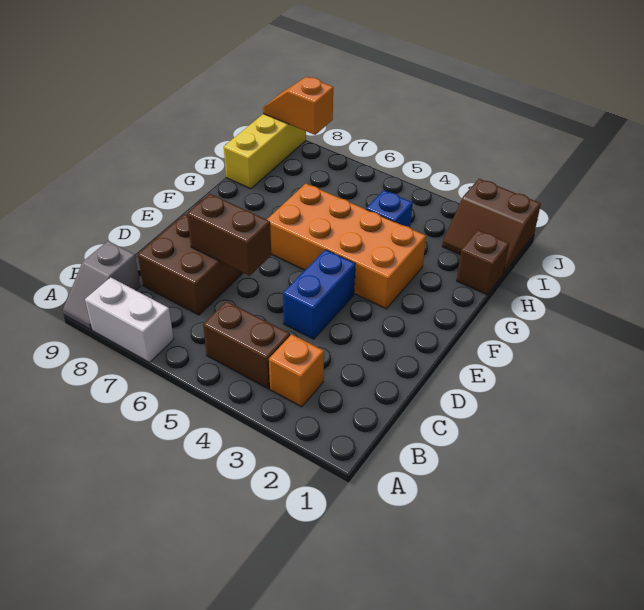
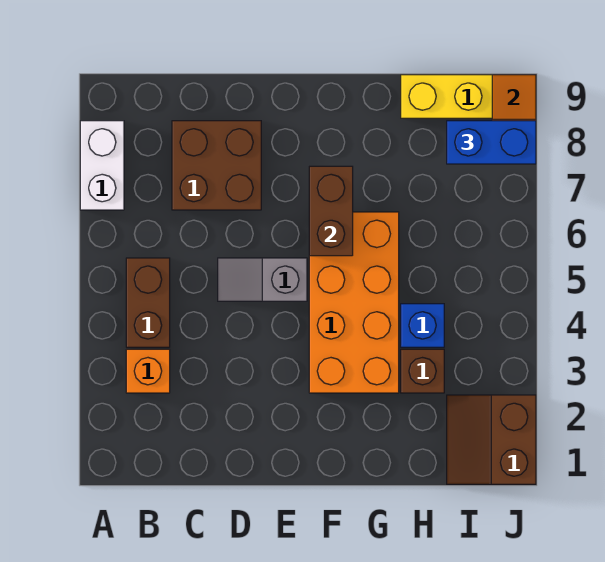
grey slope A9:B9 level 1 top B -> grey slope D5:E5 level 1 top E
blue brick D4:E4 level 1 -> blue brick I8:J8 level 3
brown brick D6:D7 level 2 -> brown brick F6:F7 level 2
brown brick H1 level 1 -> brown brick H3 level 1

